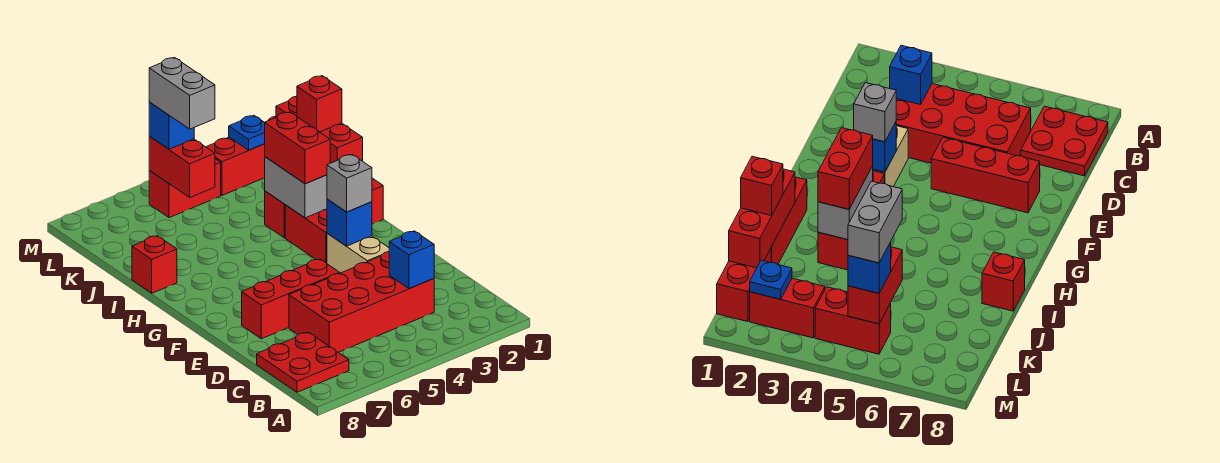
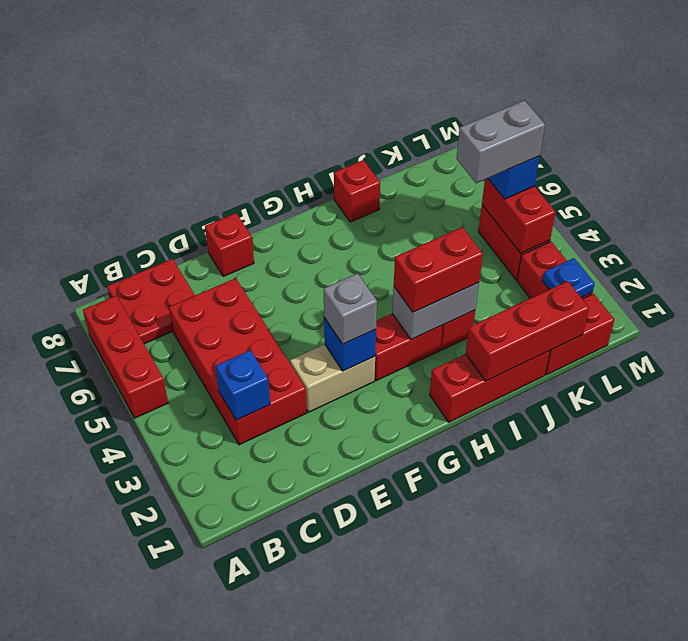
red brick E5:E7 level 1 -> red brick A5:A7 level 1
red brick J1 level 3 -> red brick E8 level 1
red brick K5:L5 level 2 -> red brick L4:L5 level 2

